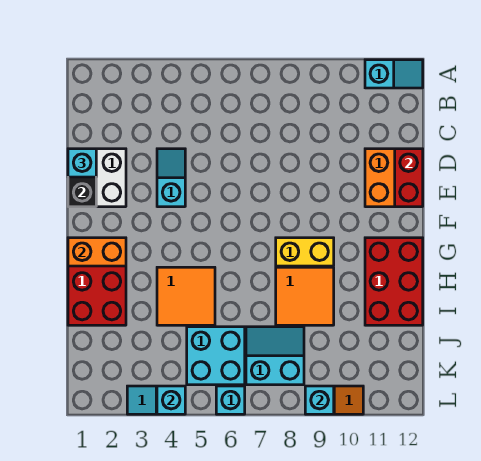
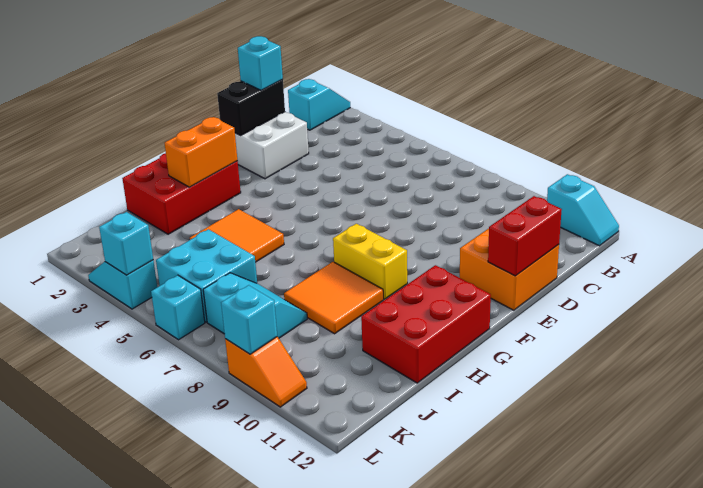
cyan slope D4:E4 level 1 top E -> cyan slope A1:B1 level 1 top B
orange brick G1:G2 level 2 -> orange brick G2:H2 level 2

